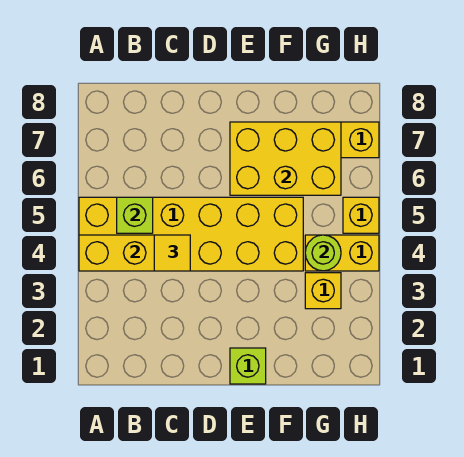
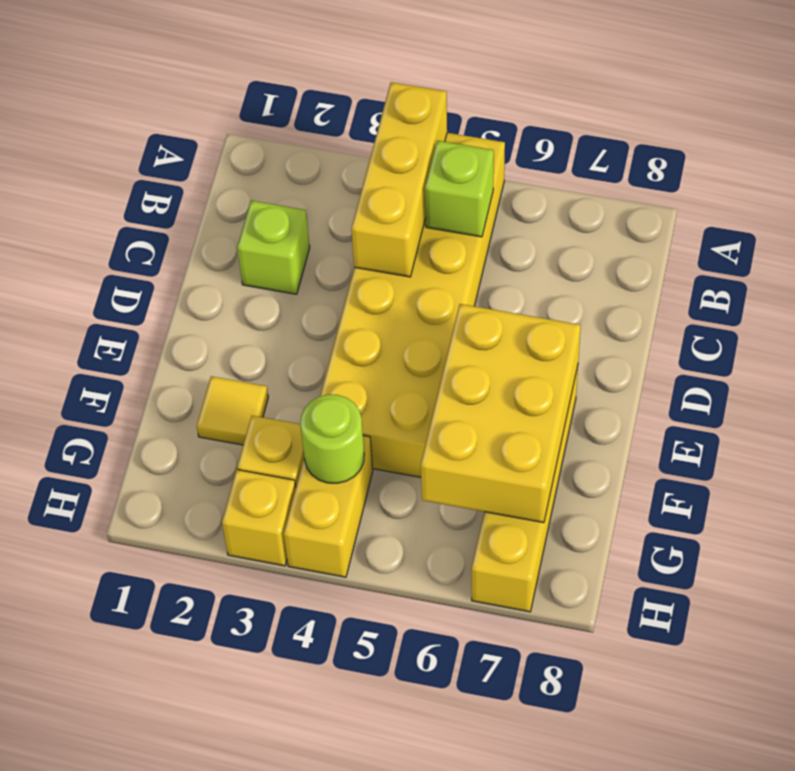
yellow tile C4 level 3 -> yellow tile F2 level 1
lime brick E1 level 1 -> lime brick C2 level 1
yellow brick H5 level 1 -> yellow brick H3 level 1

